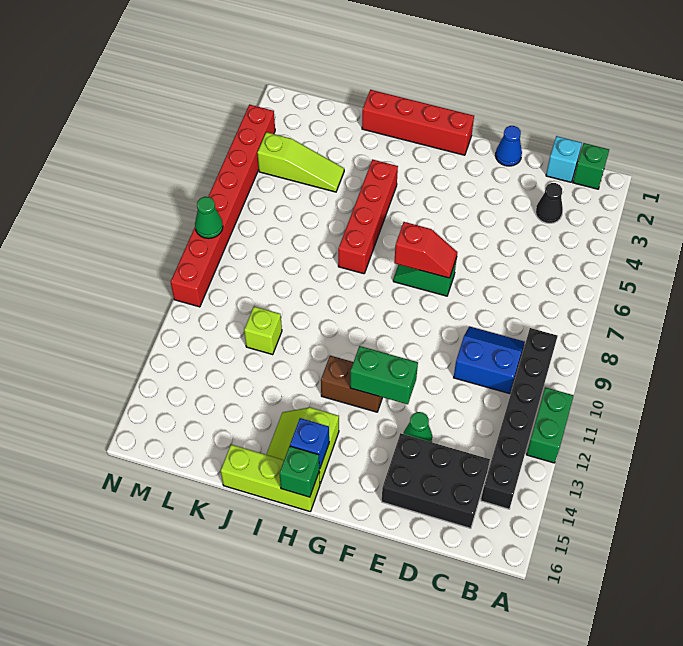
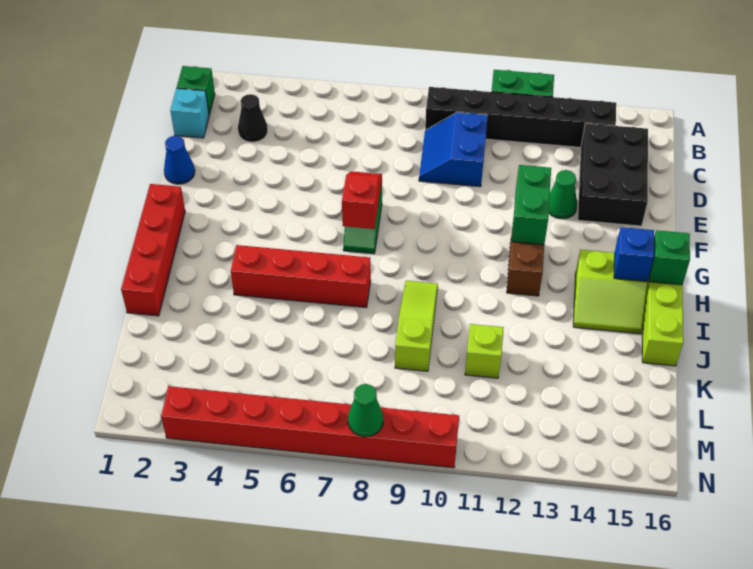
lime slope K4:M4 level 1 top M -> lime slope I9:K9 level 1 top K

